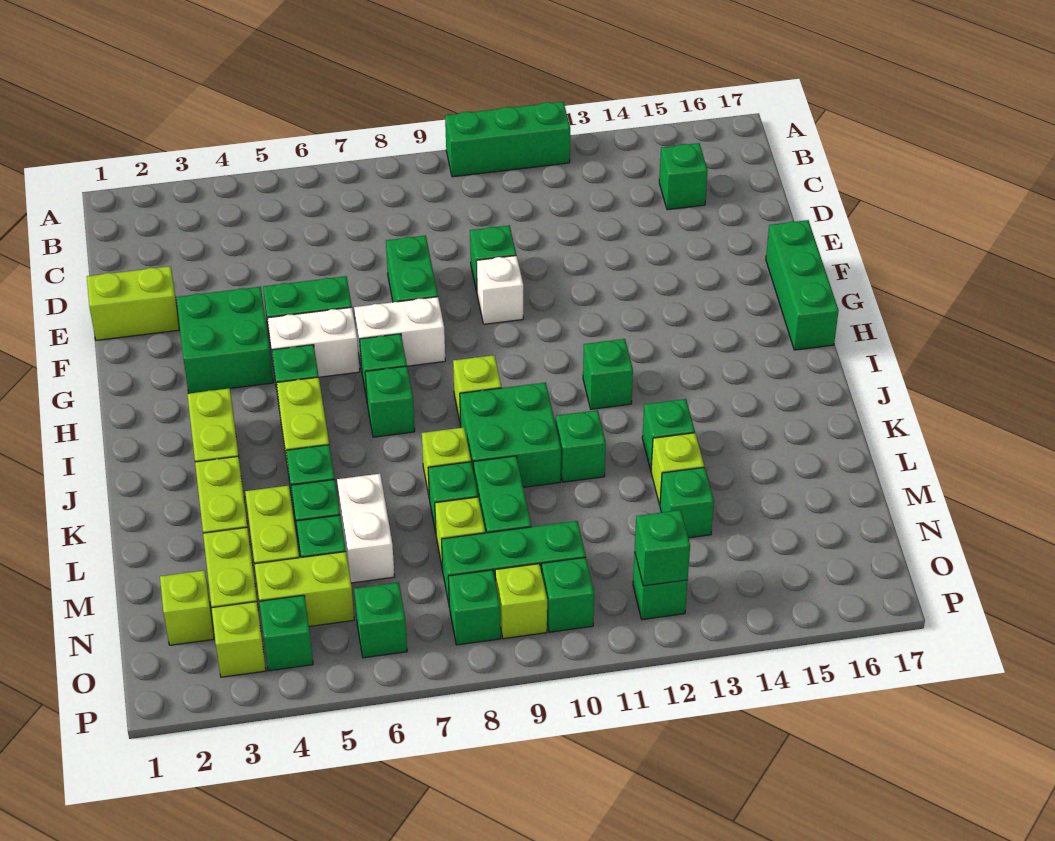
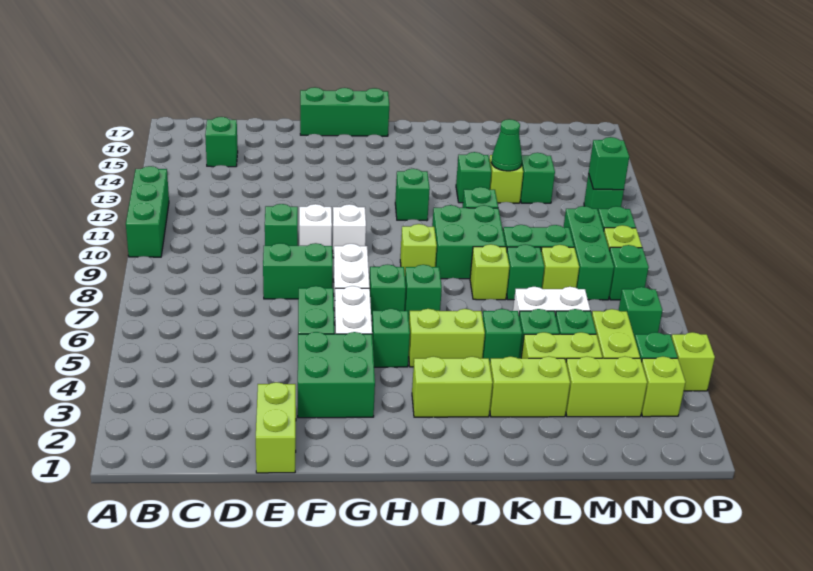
none -> white brick G10 level 1
none -> green cone L13 level 2
lime brick N2 level 1 -> lime brick P4 level 1

